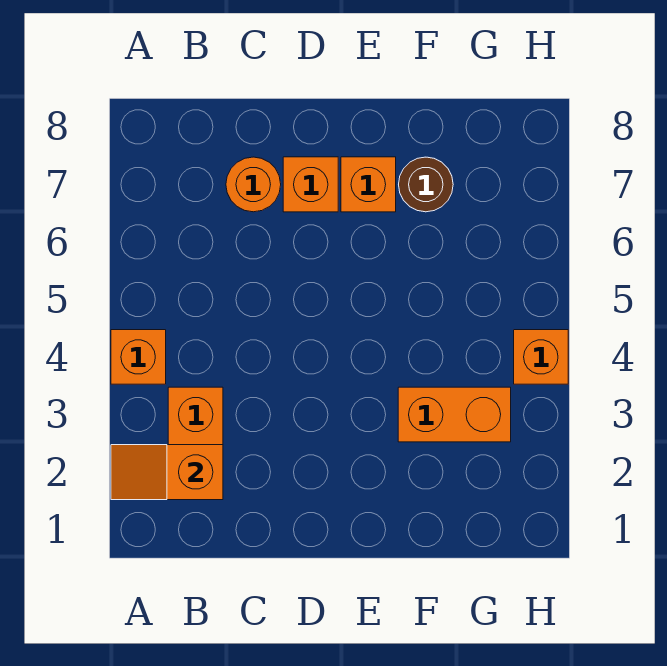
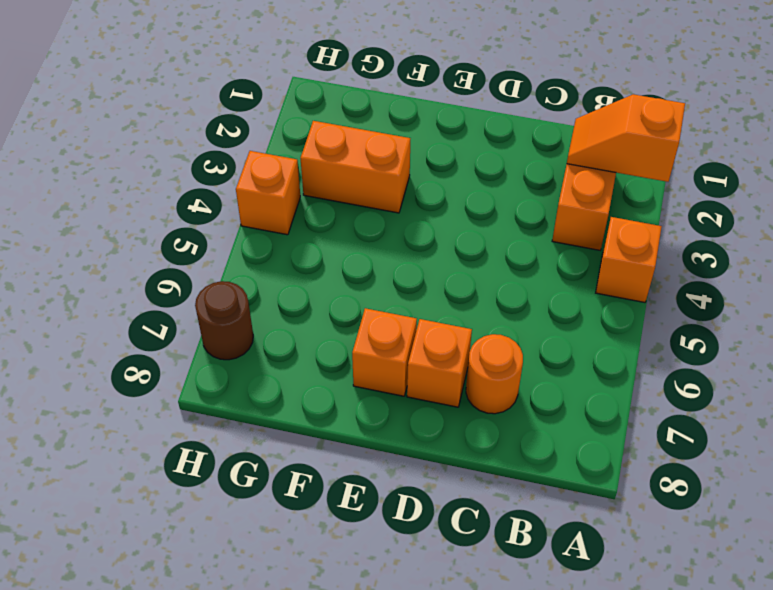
orange slope A2:B2 level 2 top B -> orange slope A2:B2 level 2 top A
brown round brick F7 level 1 -> brown round brick H7 level 1

